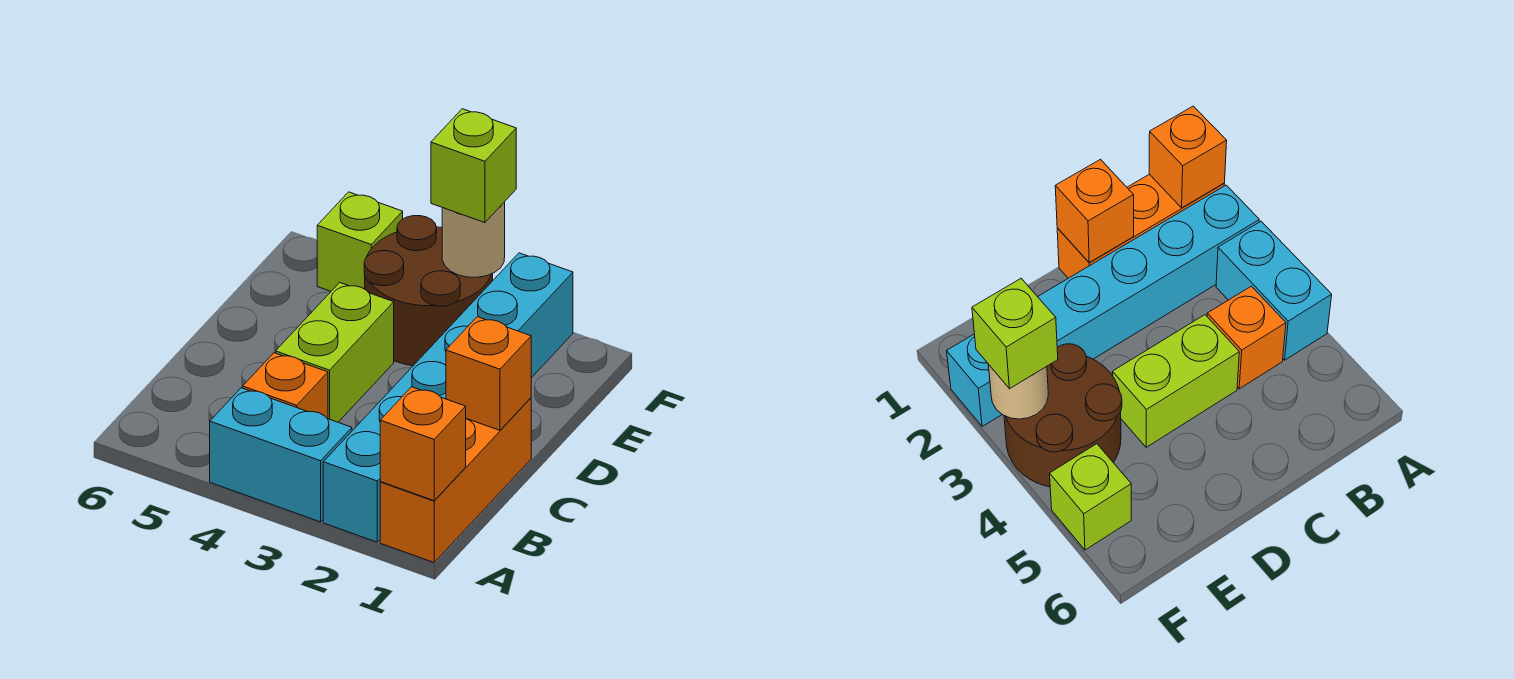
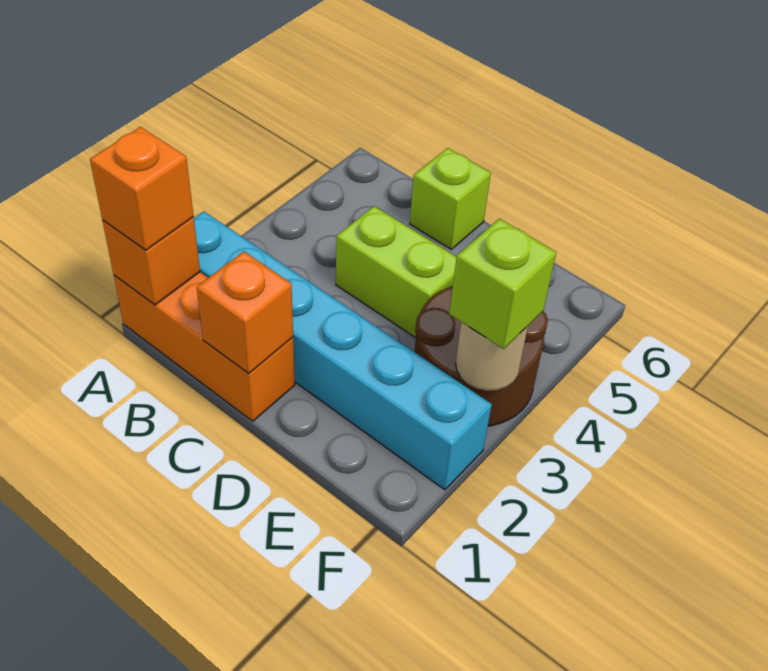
cyan brick A3:A4 level 1 -> none
orange brick B4 level 1 -> orange brick A1 level 3
lime brick F5 level 1 -> lime brick C6 level 1

